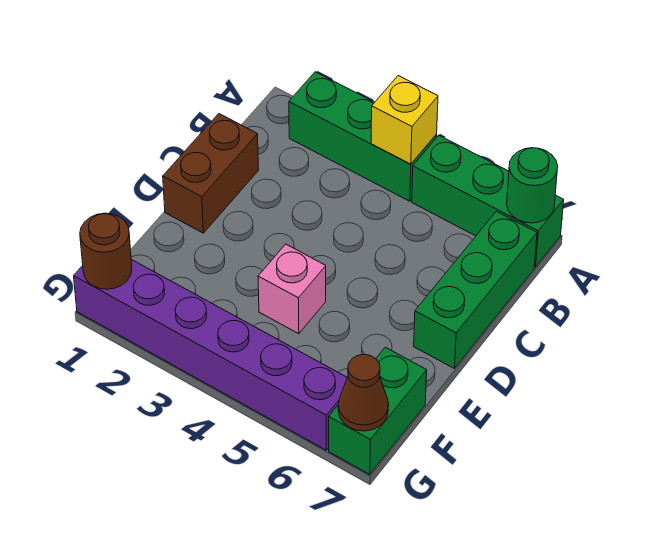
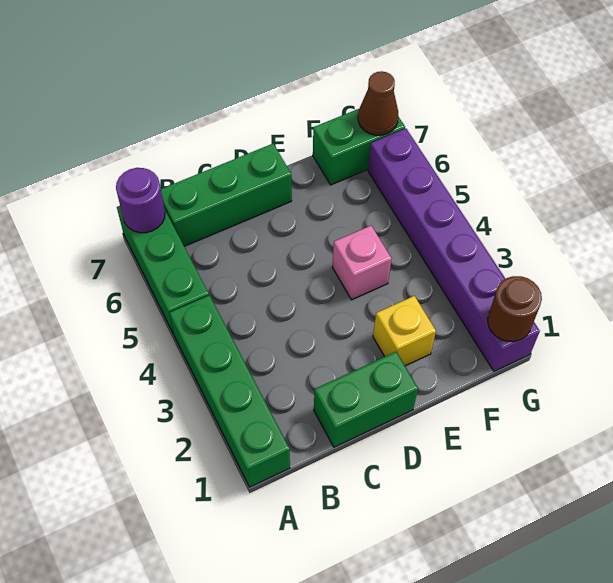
green brick A2:A4 level 1 -> green brick A1:A4 level 1
yellow brick A4 level 2 -> yellow brick E2 level 1
green round brick A7 level 2 -> purple round brick A7 level 2
brown brick C1:D1 level 1 -> green brick C1:D1 level 1

